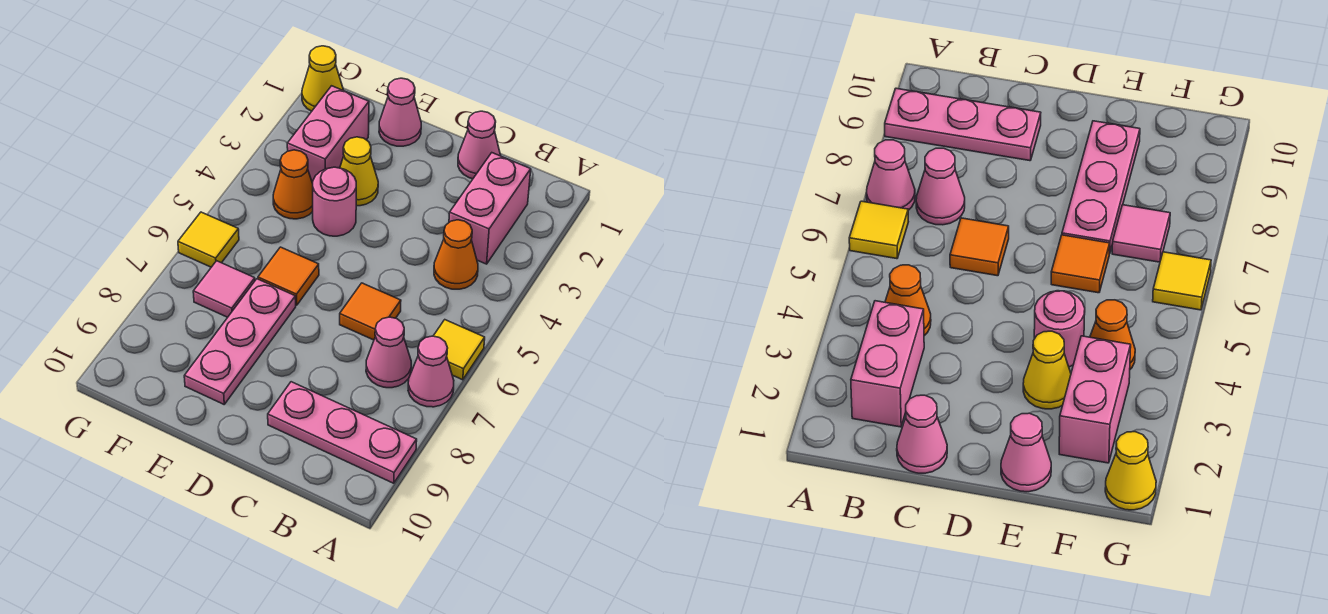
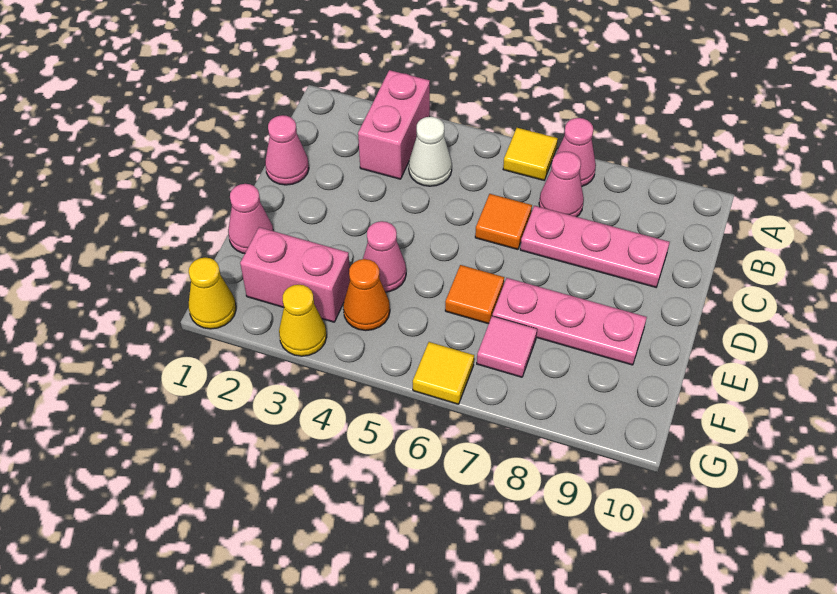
pink plate A9:C9 level 1 -> pink plate C7:C9 level 1
pink brick B2:B3 level 1 -> pink brick A3:B3 level 1
orange cone B4 level 1 -> white cone B4 level 1
yellow cone E3 level 1 -> yellow cone G3 level 1
pink round brick E4 level 1 -> pink cone E4 level 1

